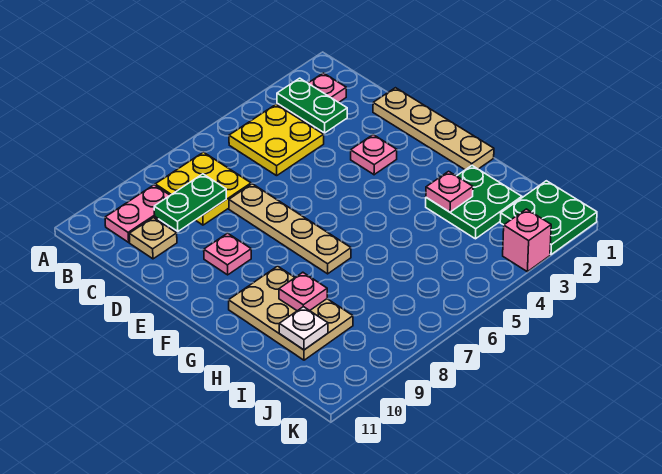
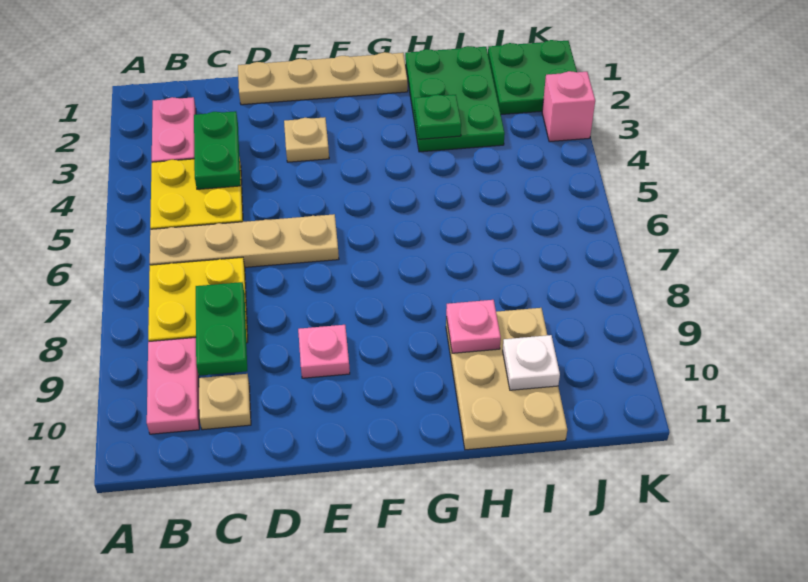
green plate B3:C3 level 2 -> green plate C3:C4 level 2
tan plate D7:G7 level 1 -> tan plate B6:E6 level 1
pink plate E3 level 1 -> tan plate E3 level 1
tan plate G9:I10 level 1 -> tan plate H9:I11 level 1
green plate H2:I3 level 1 -> green plate H1:I3 level 1
pink plate H3 level 2 -> green plate H3 level 2

